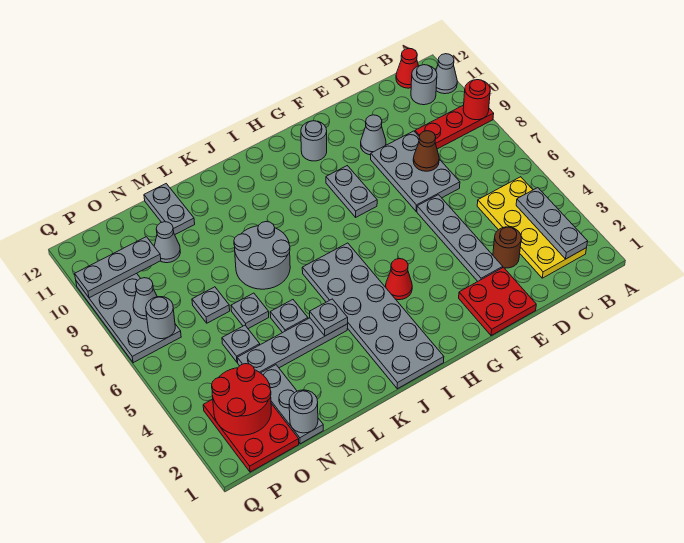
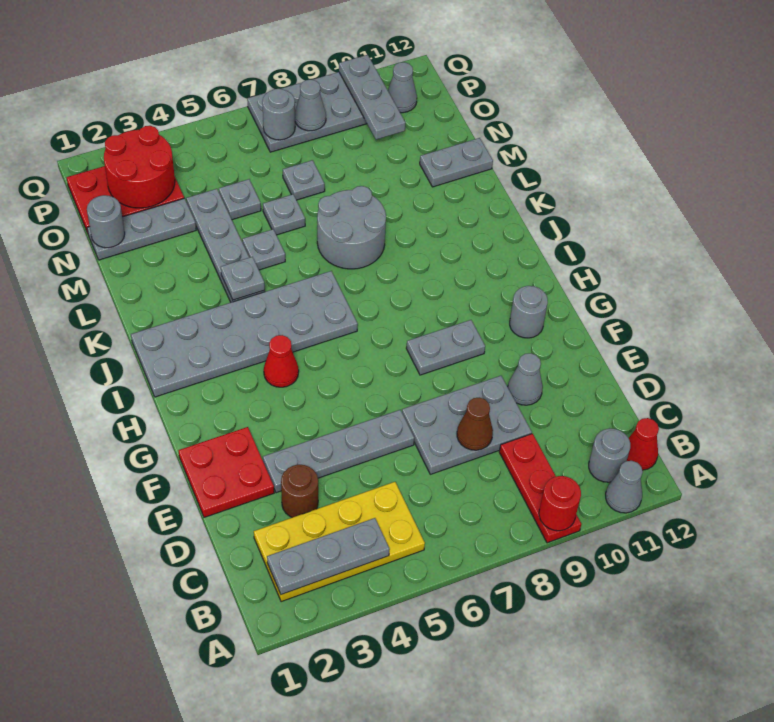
grey cone N10 level 1 -> grey cone P11 level 1

